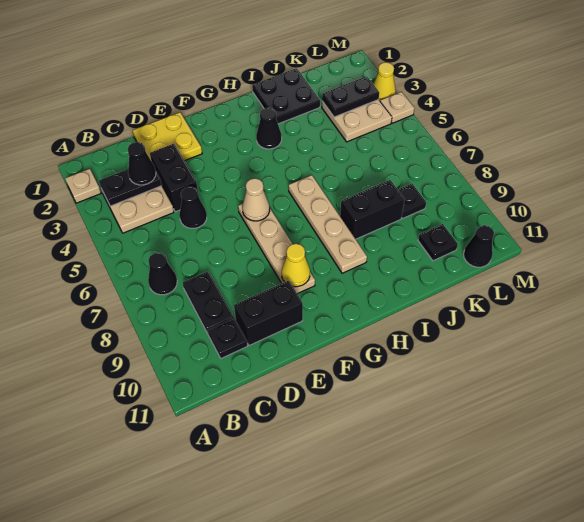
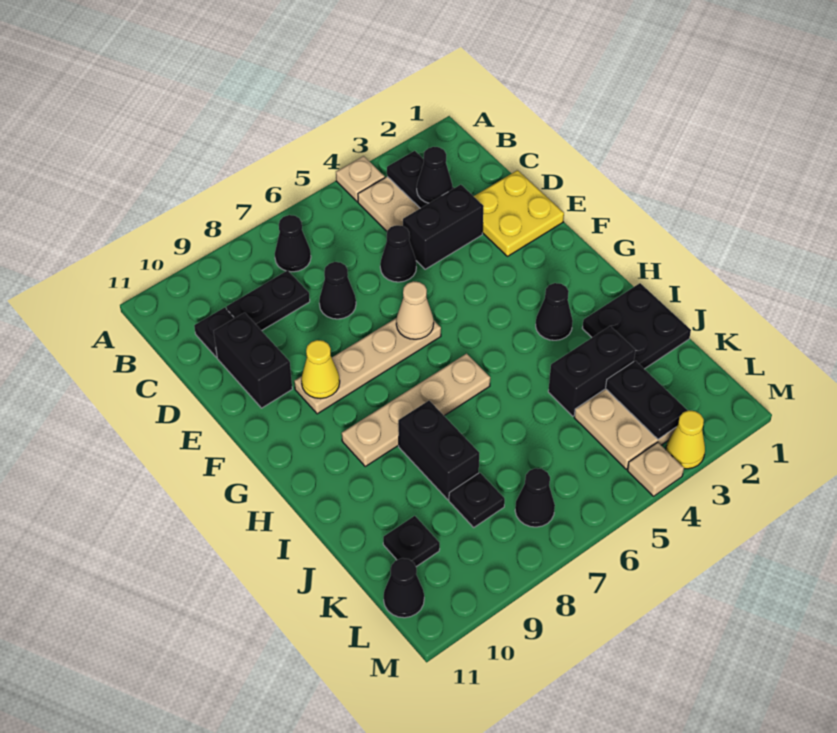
tan plate A2 level 1 -> tan plate A4 level 1
none -> black cone D7 level 1
none -> black brick J3:J4 level 1
none -> black cone L7 level 1

